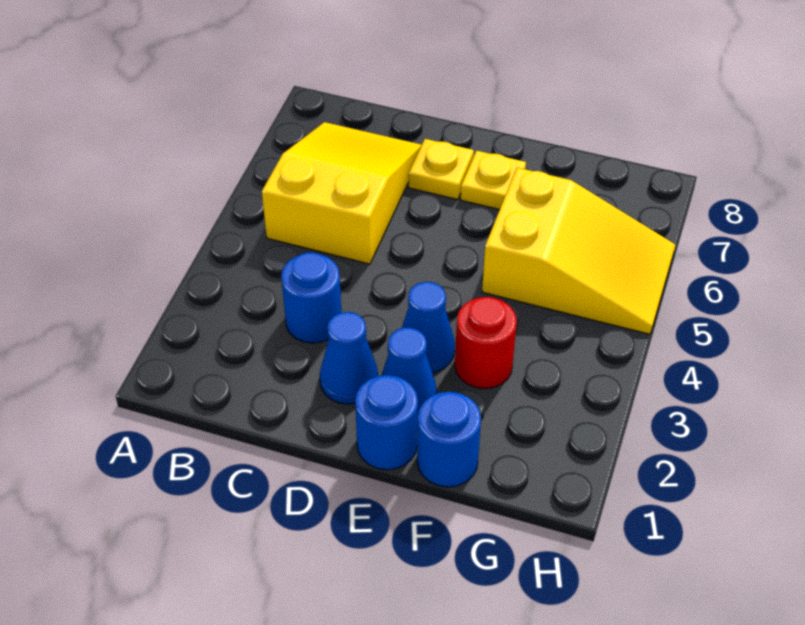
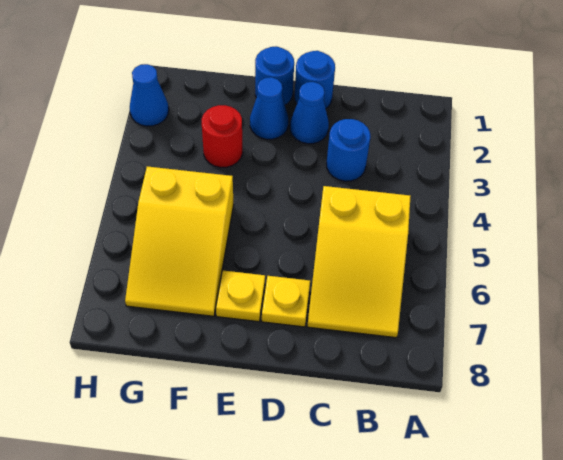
blue cone E3 level 1 -> blue cone H2 level 1
blue round brick F1 level 1 -> blue round brick D1 level 1
yellow slope F5:H6 level 1 top F -> yellow slope F5:G7 level 1 top 5

